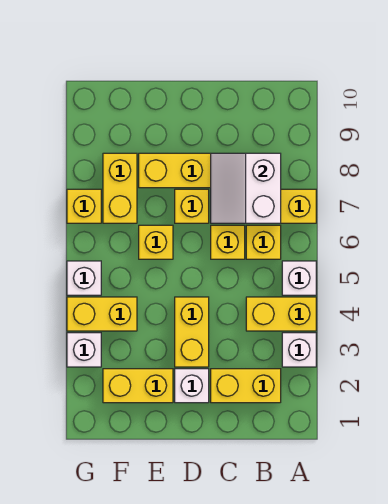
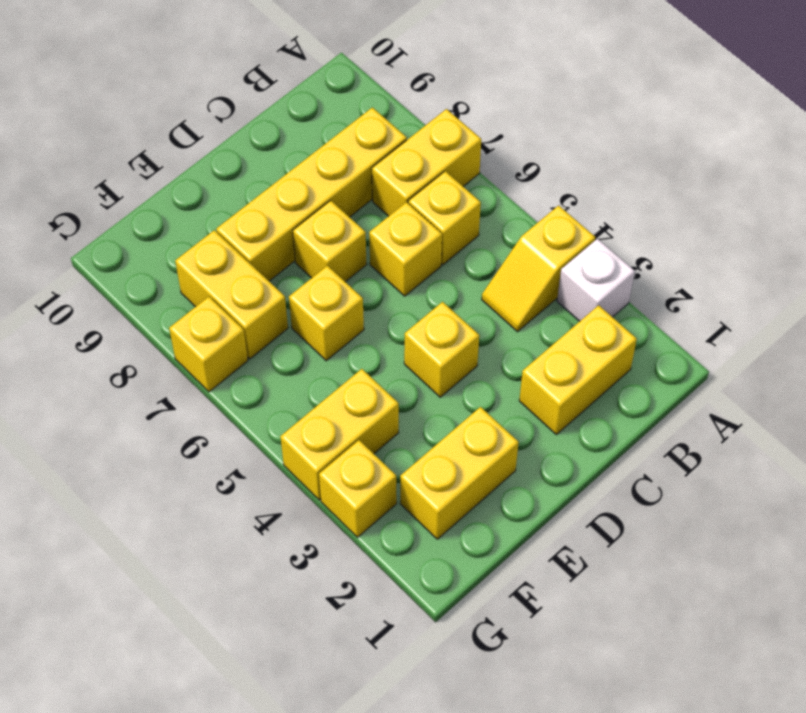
yellow brick A4:B4 level 1 -> yellow slope A4:B4 level 1 top A
white brick A5 level 1 -> none
white slope B7:C8 level 2 top B -> none
white brick D2 level 1 -> none
yellow brick D3:D4 level 1 -> yellow brick D4 level 1
white brick G3 level 1 -> yellow brick G3 level 1
white brick G5 level 1 -> none

